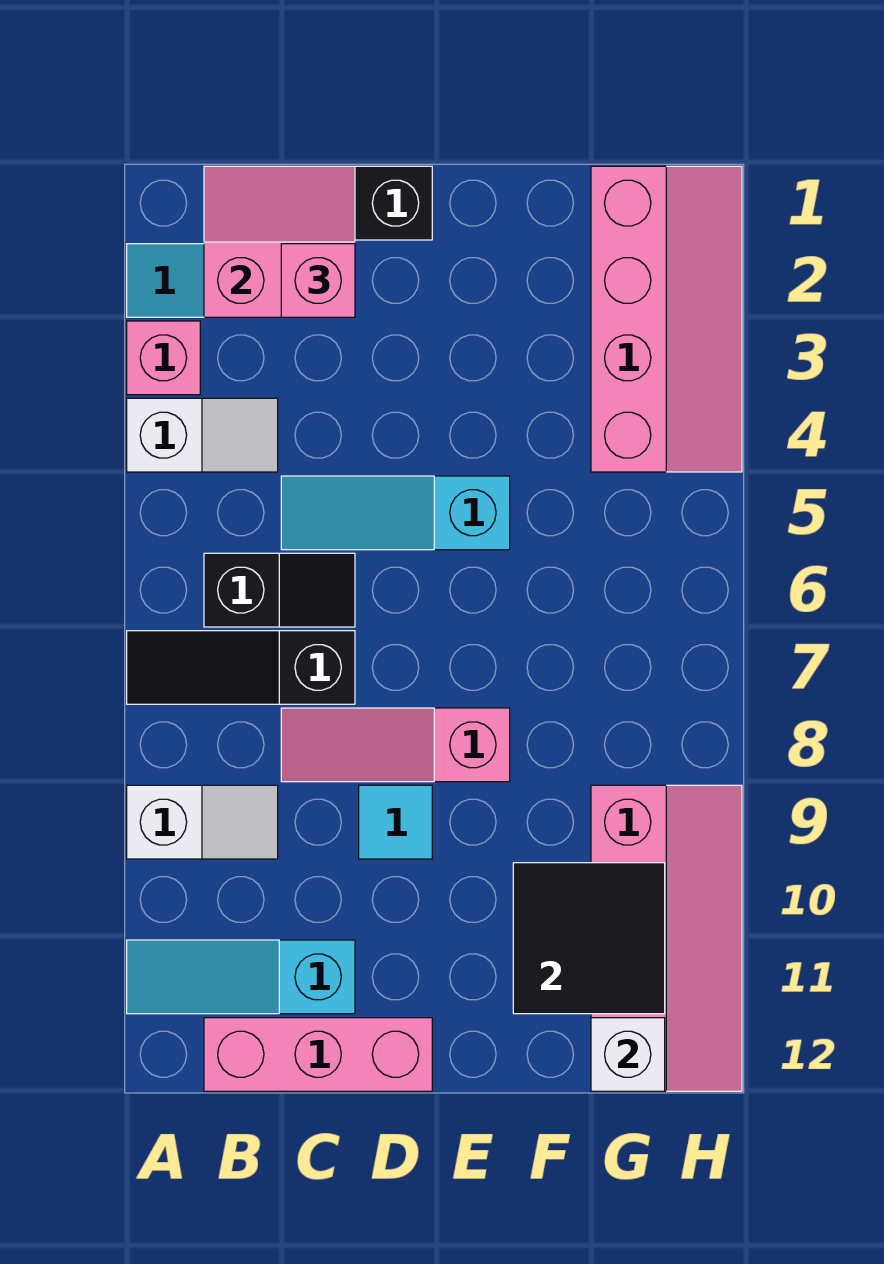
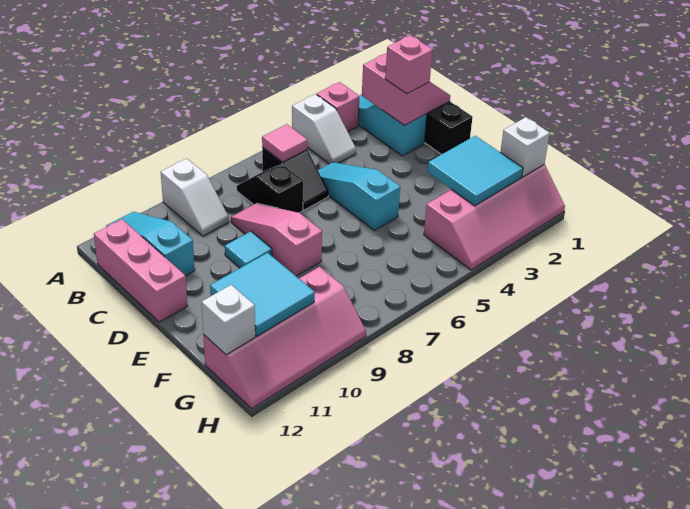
black slope A7:C7 level 1 top C -> black slope B7:C7 level 1 top C
none -> pink tile B6 level 2
none -> cyan tile F2:G3 level 2
black tile F10:G11 level 2 -> cyan tile F10:G11 level 2
none -> white brick G1 level 2

